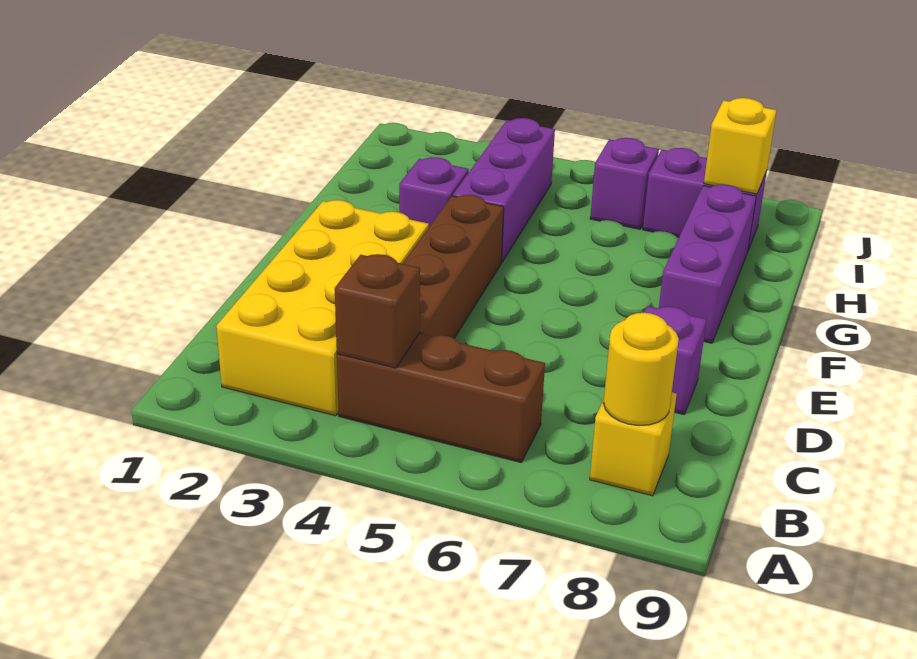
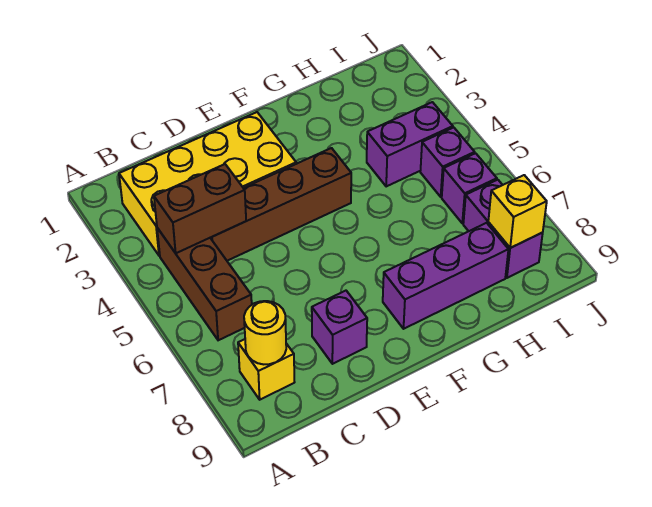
brown brick B4 level 2 -> brown brick B4:C4 level 2
purple brick G3 level 1 -> purple brick I5 level 1
purple brick G4:I4 level 1 -> purple brick H4:I4 level 1

